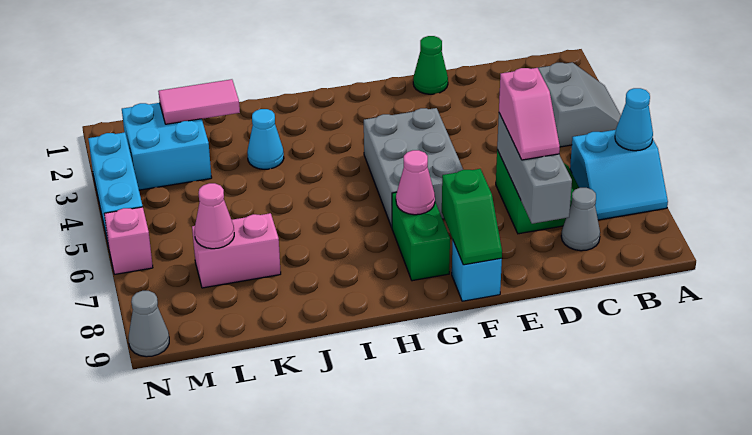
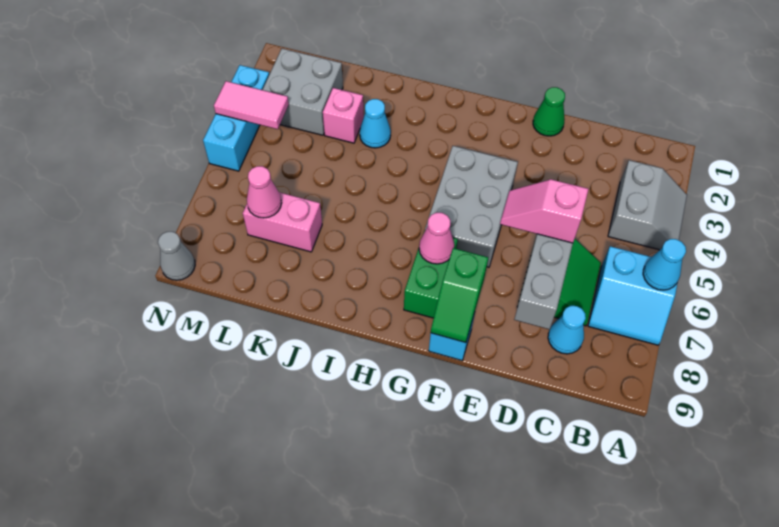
grey cone C8 level 1 -> cyan cone C8 level 1
pink slope D6:D7 level 3 top 6 -> pink slope D6:E6 level 3 top D
pink tile K2:L2 level 2 -> pink tile M4:N4 level 2
cyan brick L2:M3 level 1 -> grey brick L2:M3 level 1
pink brick N6 level 1 -> pink brick K3 level 1

